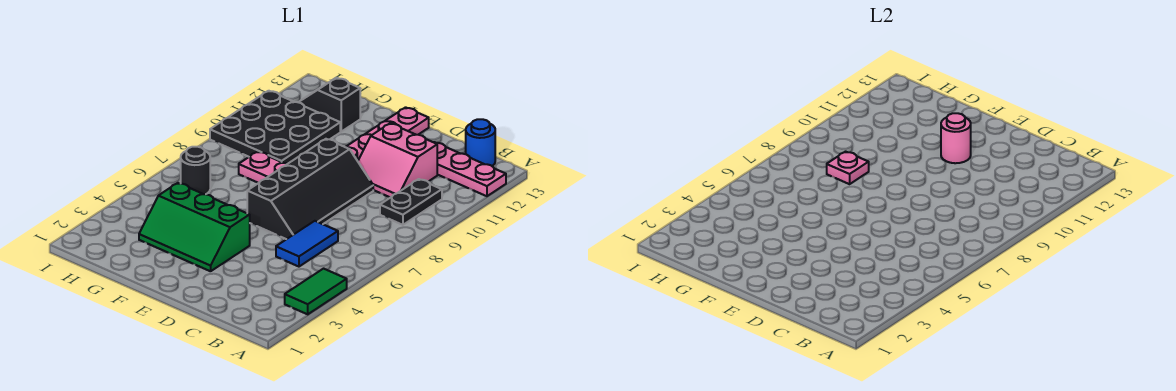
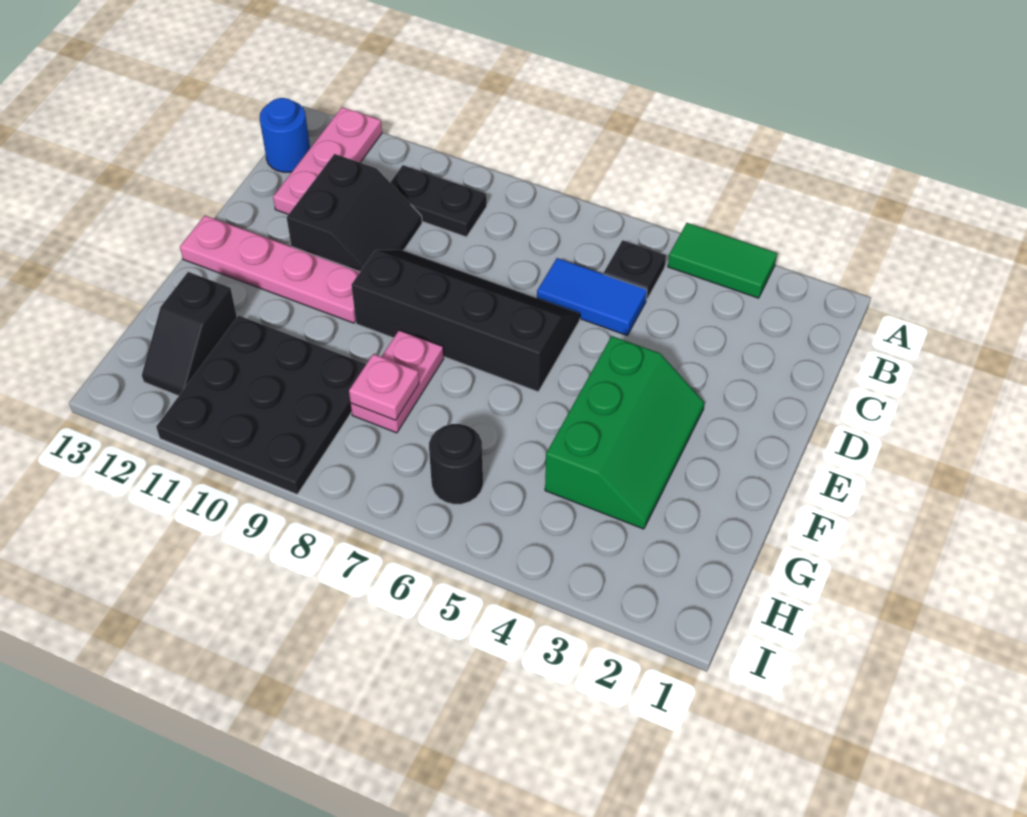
none -> black plate B5 level 1
pink slope C10:D11 level 1 top 11 -> black slope C10:D11 level 1 top 11
pink round brick E11 level 2 -> none

